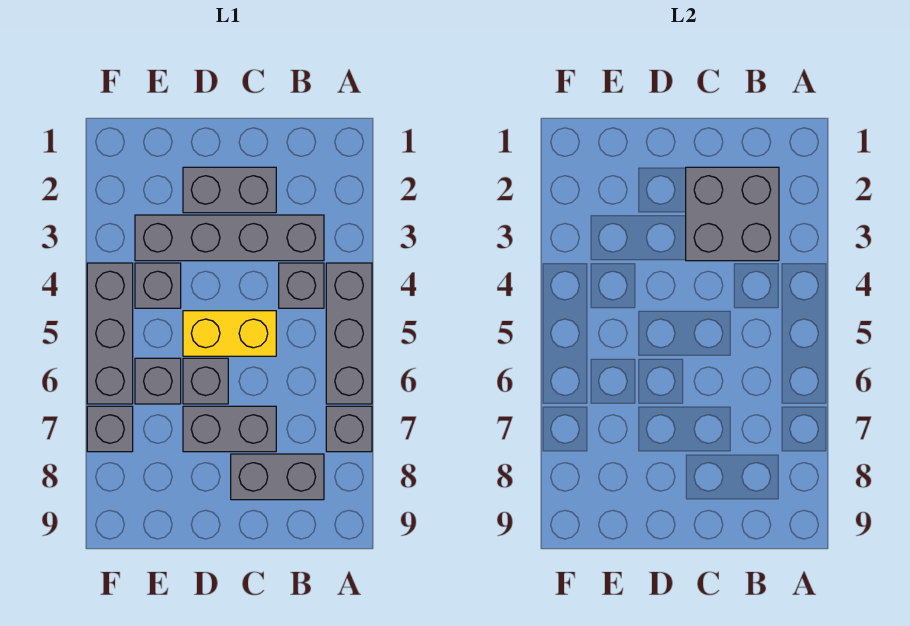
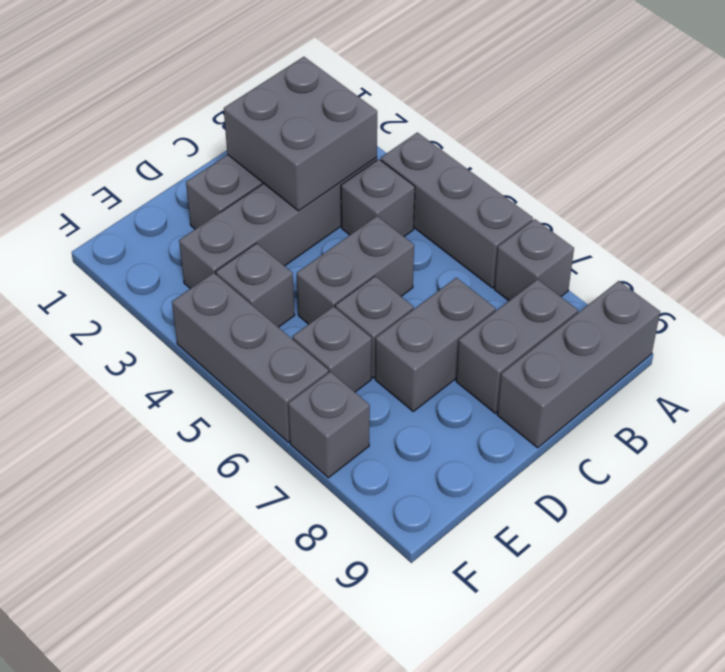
none -> grey brick A9:C9 level 1
yellow brick C5:D5 level 1 -> grey brick C5:D5 level 1

